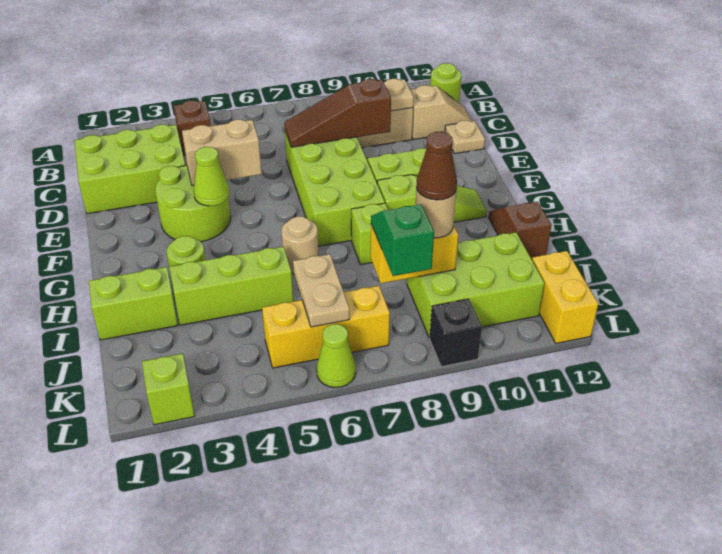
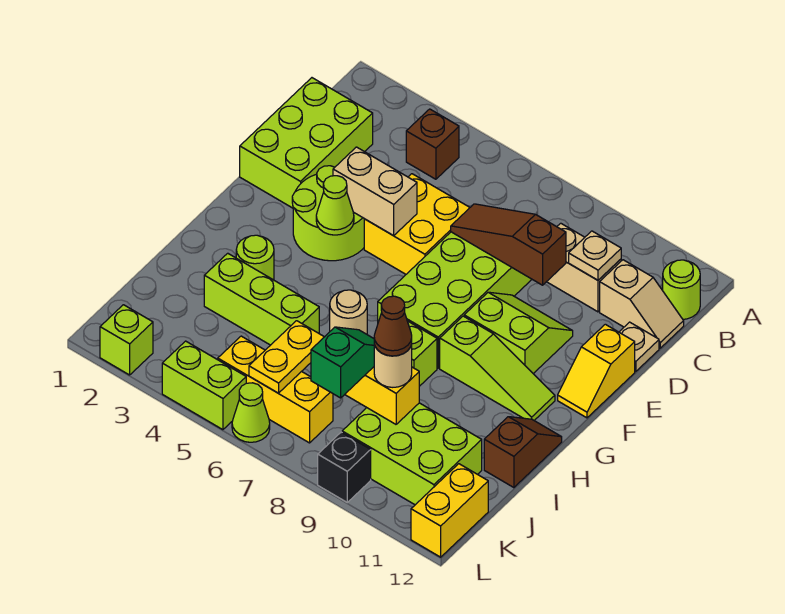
lime brick C1:D3 level 1 -> lime brick C1:E2 level 1
none -> yellow brick D5:E6 level 1
none -> yellow slope E12:F12 level 1 top E
lime brick I1:I2 level 1 -> lime brick L4:L5 level 1
tan plate J6:K6 level 2 -> yellow plate J6:K6 level 2

